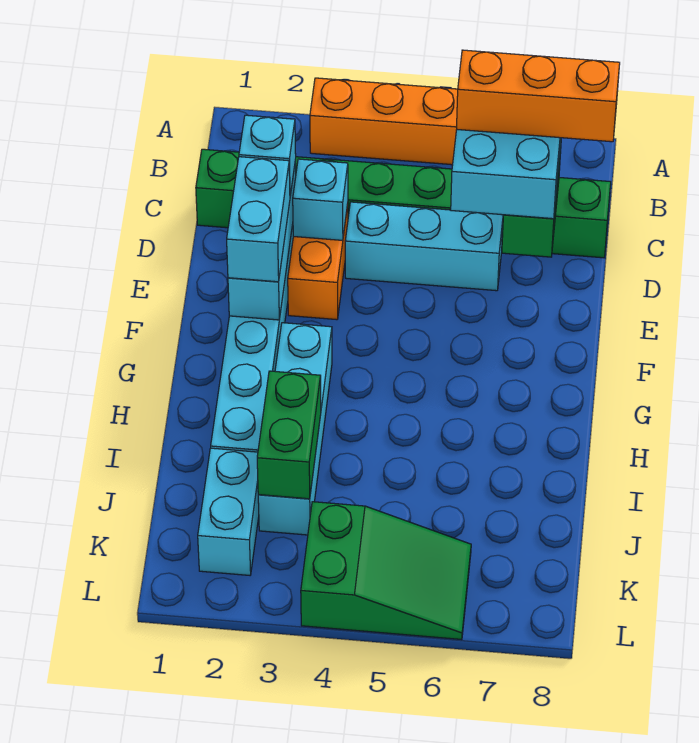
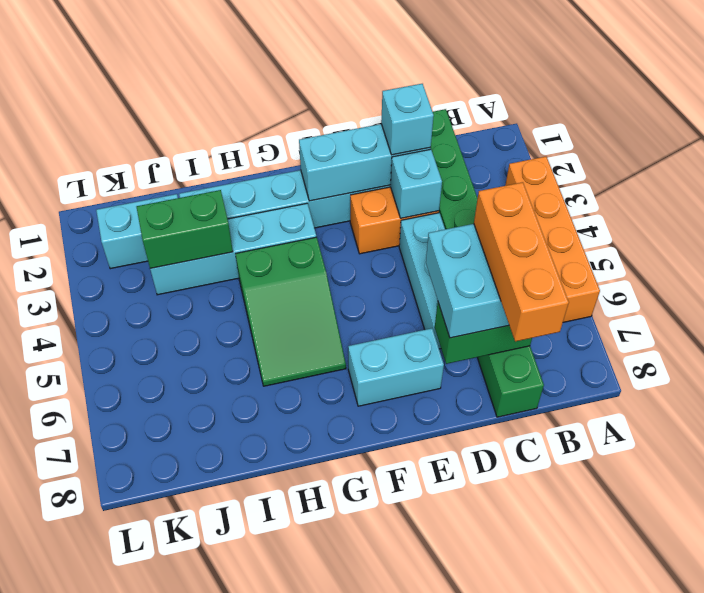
cyan brick E2:F2 level 3 -> cyan brick E7:F7 level 1
green slope K4:L6 level 1 top 4 -> green slope G4:H6 level 1 top 4

